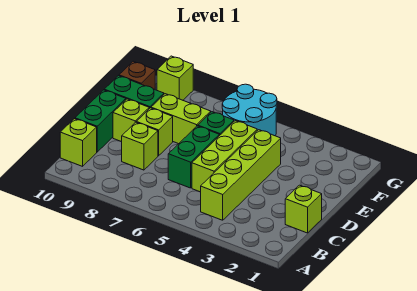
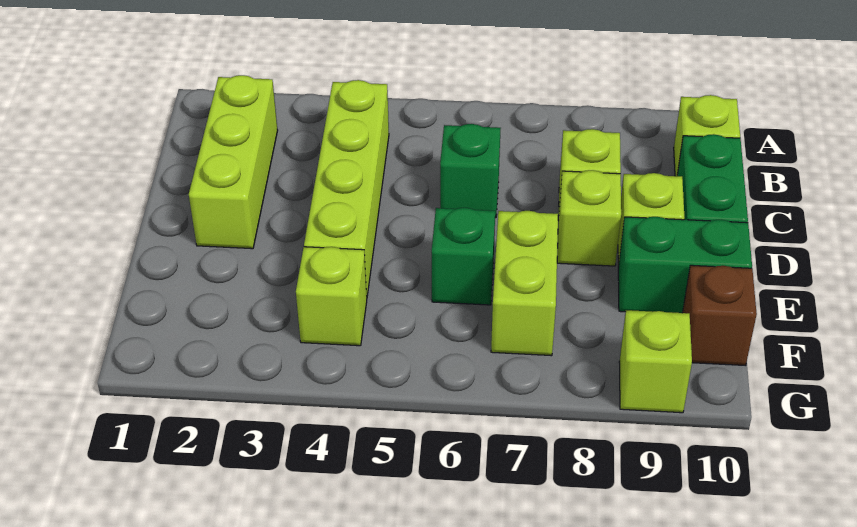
lime brick C1 level 1 -> lime brick F4 level 1
lime brick C5:E5 level 1 -> lime brick B2:D2 level 1
green brick C6:D6 level 1 -> green brick C6 level 1
lime brick E7:E8 level 1 -> lime brick E7:F7 level 1
cyan round brick F5:G6 level 1 -> none

